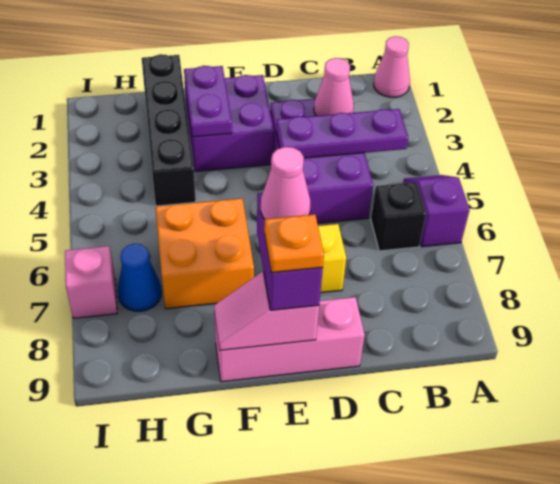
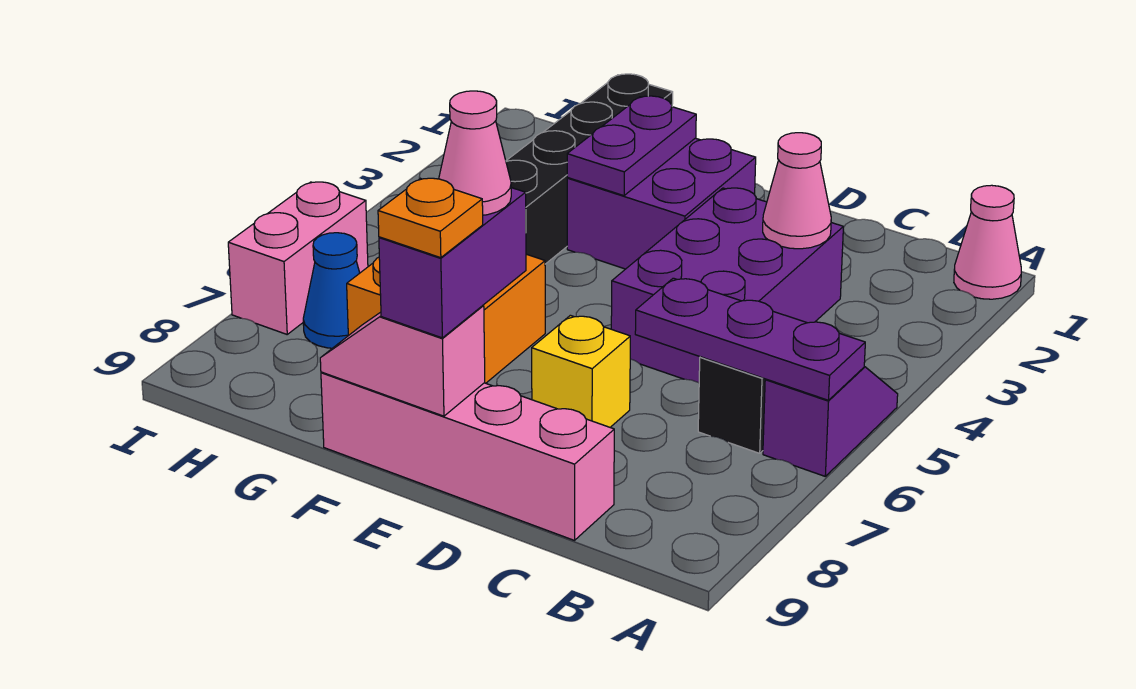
purple plate B4:D4 level 2 -> purple plate A6:C6 level 2
pink brick D9:F9 level 1 -> pink brick C9:F9 level 1
pink brick I7 level 1 -> pink brick I6:I7 level 1

